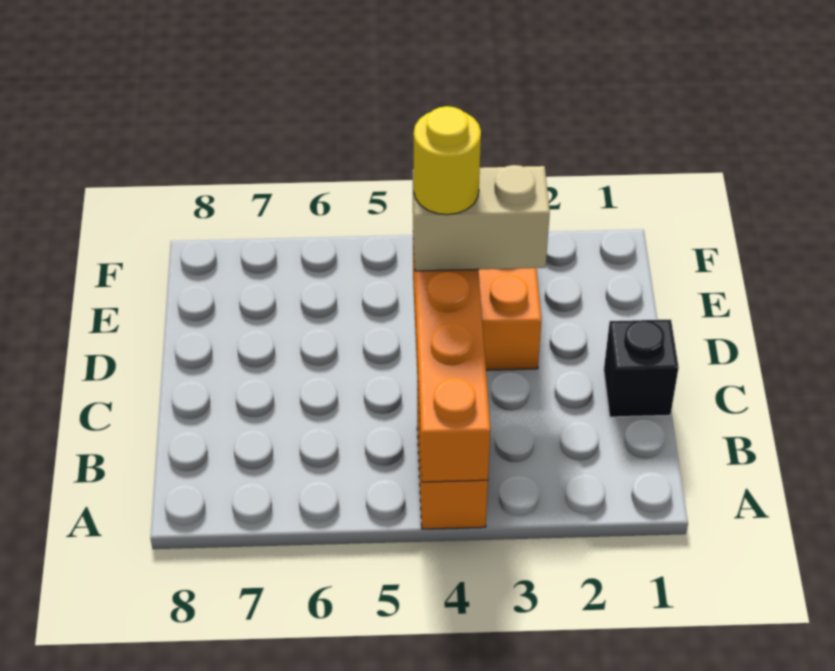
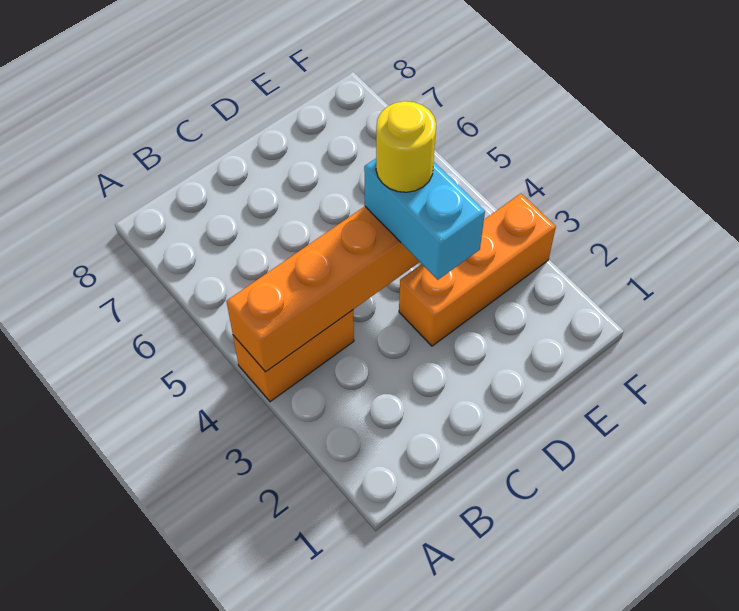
black brick C1 level 1 -> none
tan brick D3:D4 level 3 -> cyan brick D3:D4 level 3

